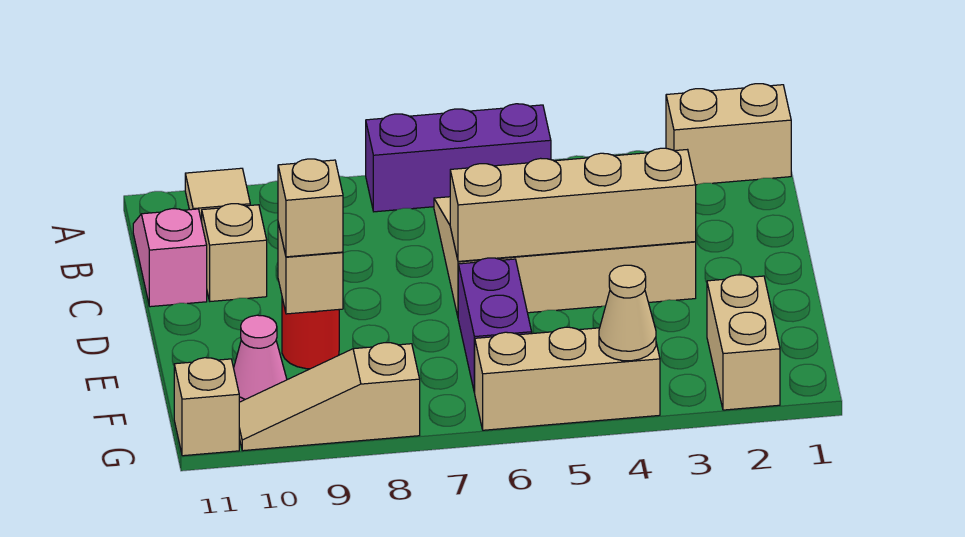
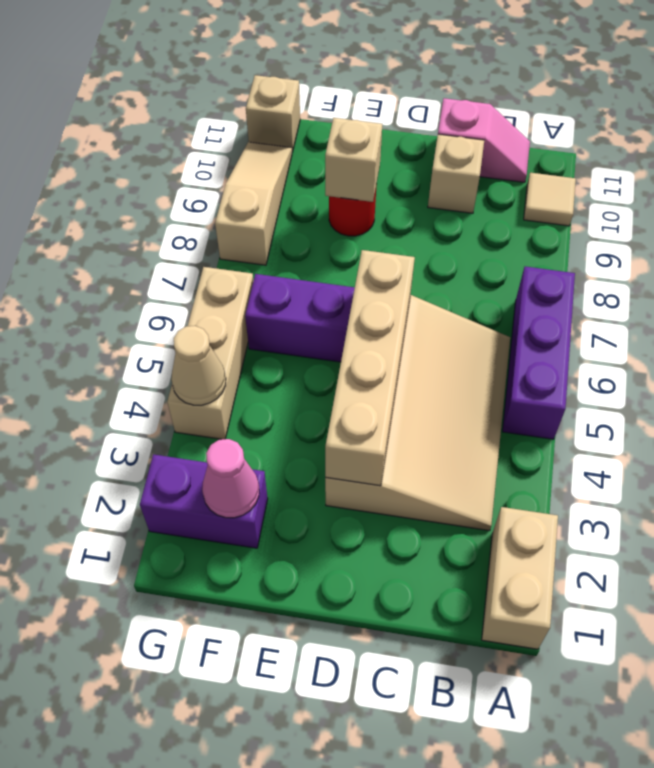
tan brick E9 level 3 -> none
tan brick F2:G2 level 1 -> purple brick F2:G2 level 1
pink cone F10 level 1 -> pink cone F2 level 2

